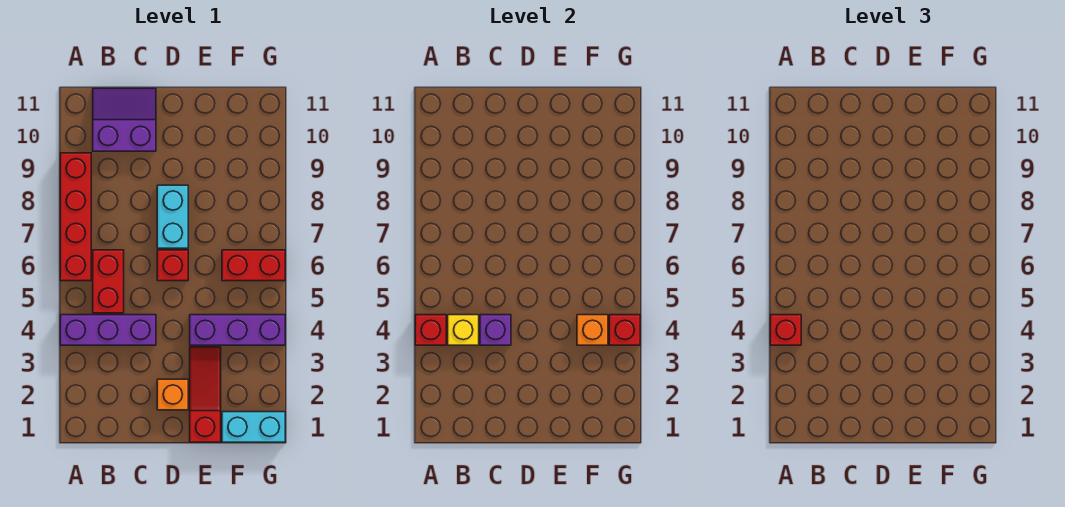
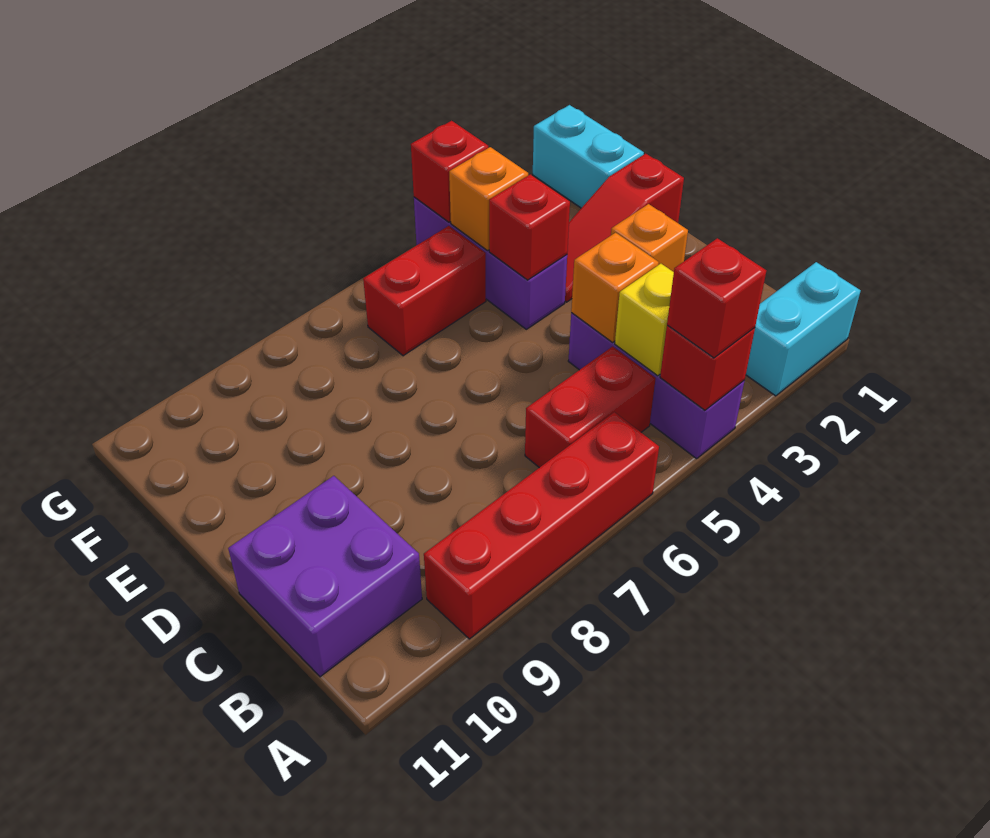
purple slope B10:C11 level 1 top 10 -> purple brick B10:C11 level 1
purple brick C4 level 2 -> orange brick C4 level 2
red brick D6 level 1 -> red brick E4 level 2
cyan brick D7:D8 level 1 -> cyan brick A1:A2 level 1
red brick F6:G6 level 1 -> red brick F5:F6 level 1

